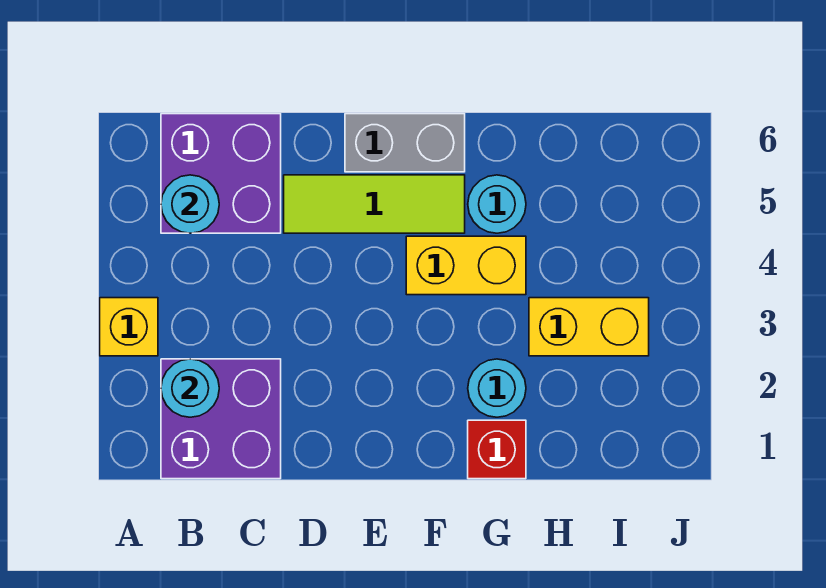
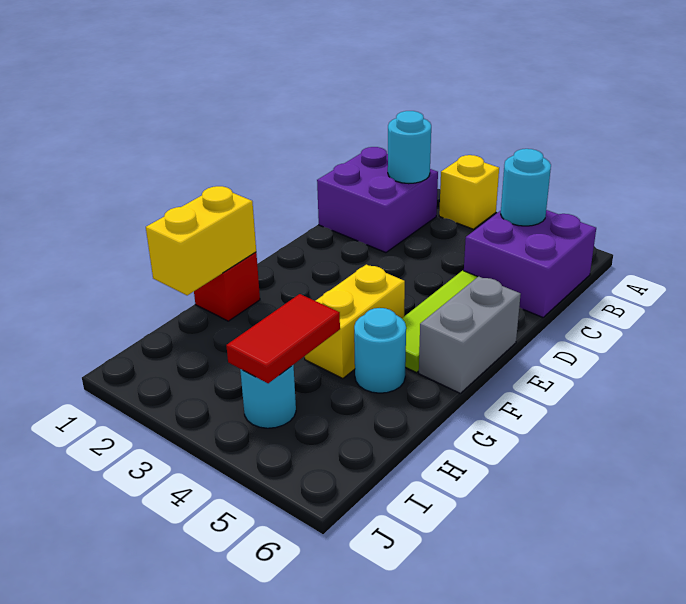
cyan round brick G2 level 1 -> cyan round brick I4 level 1
yellow brick H3:I3 level 1 -> yellow brick G1:H1 level 2
none -> red tile H4:I4 level 2

